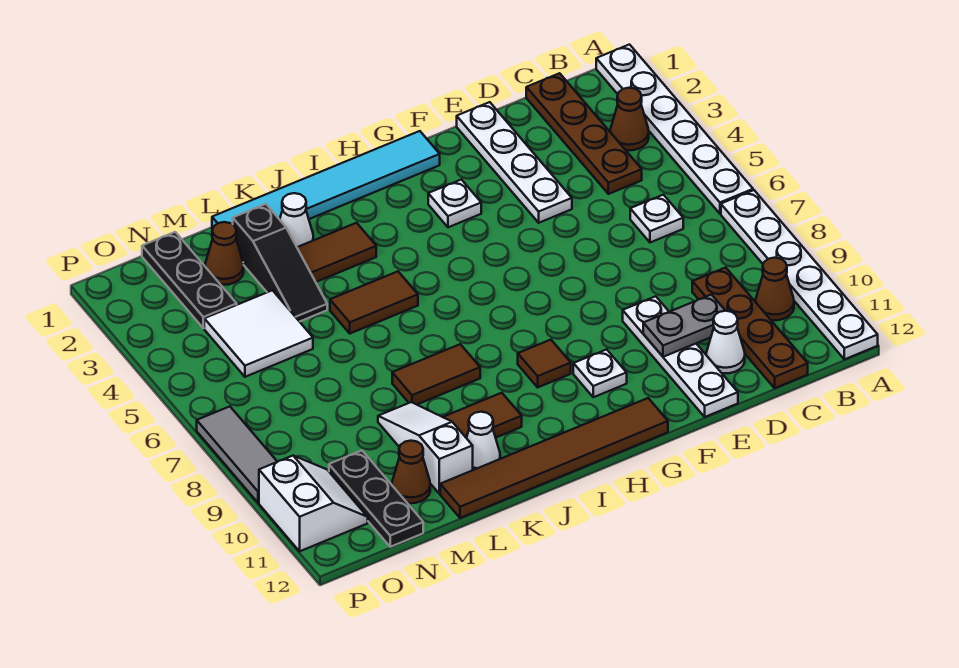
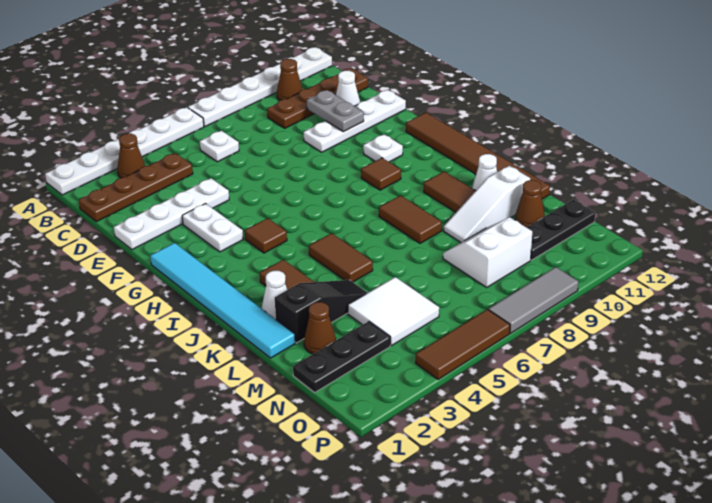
white plate G3 level 1 -> white plate F3:G3 level 1
none -> brown tile H4 level 1
white slope O10:P11 level 1 top P -> white slope M8:N9 level 1 top N
none -> brown tile P4:P6 level 1

